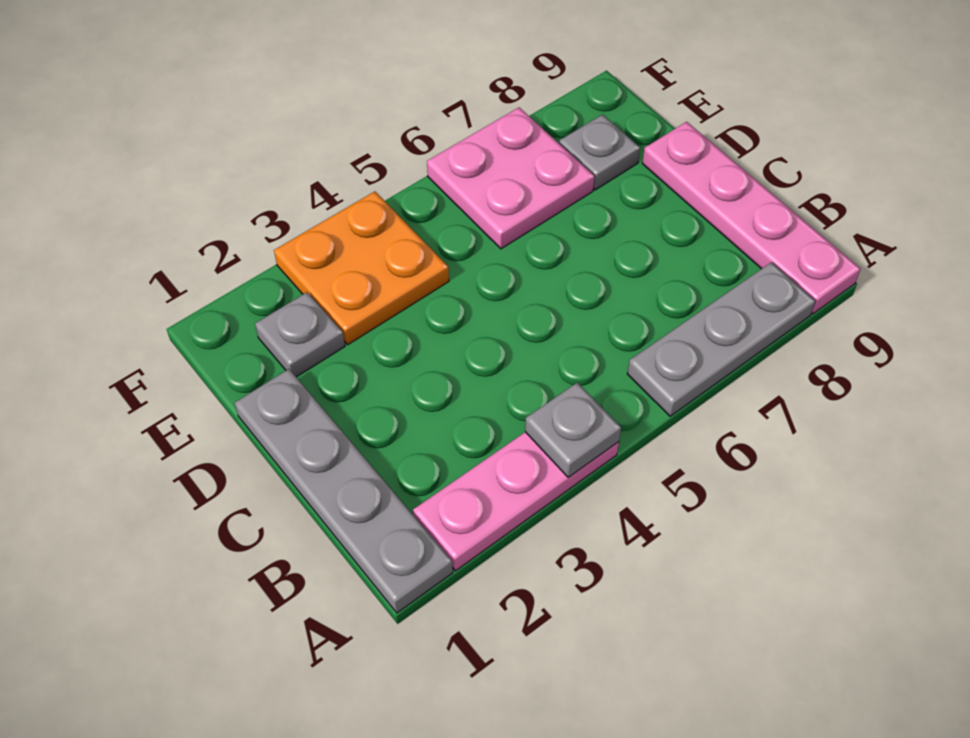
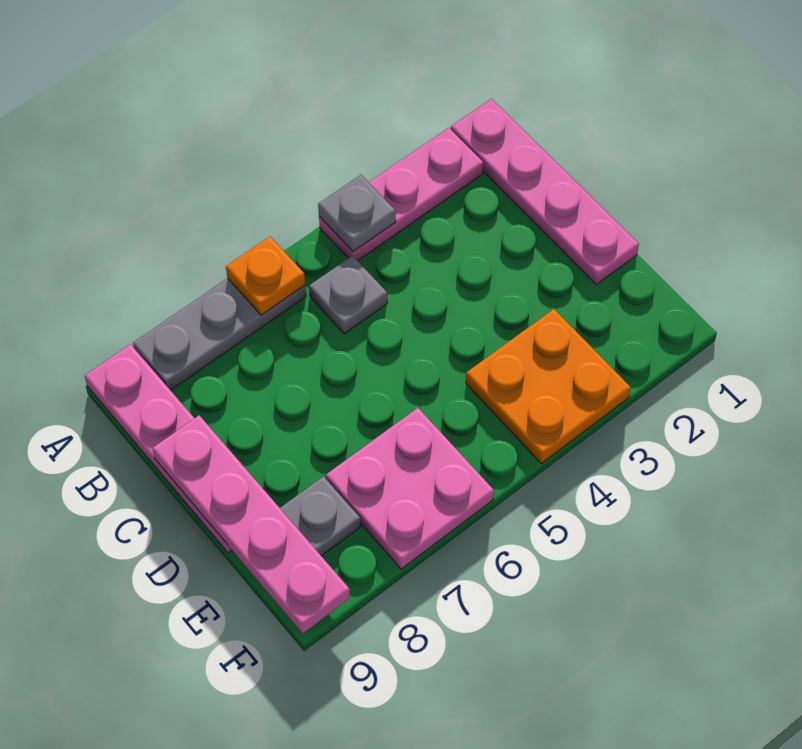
grey plate A1:D1 level 1 -> pink plate A1:D1 level 1
none -> orange plate A6 level 2
none -> pink plate C9:F9 level 2
grey plate E2 level 1 -> grey plate B5 level 1

